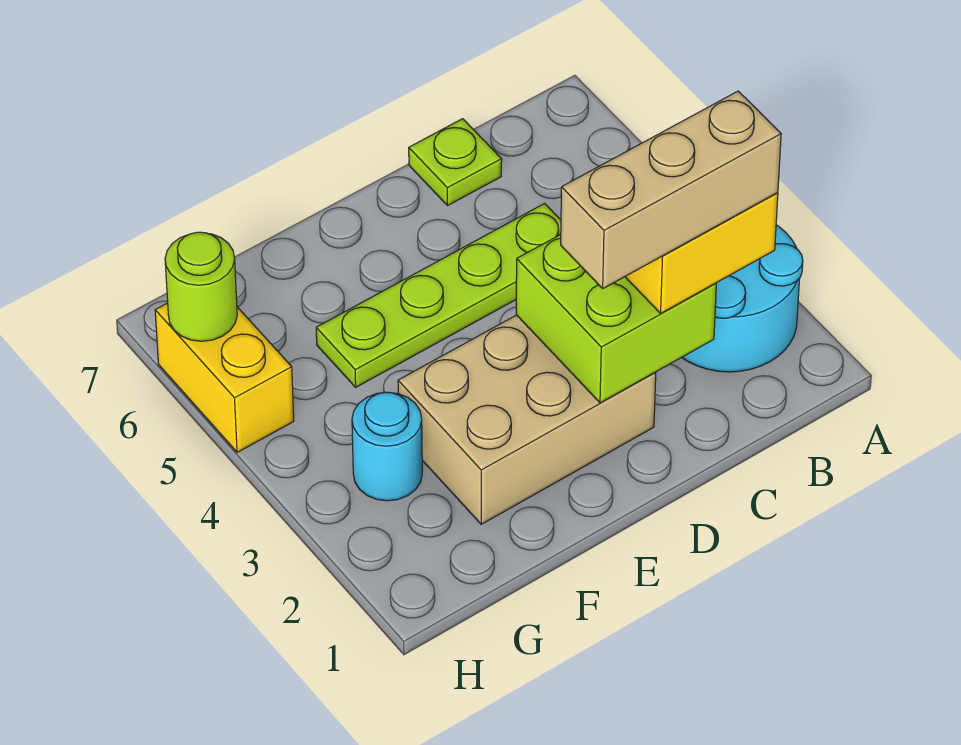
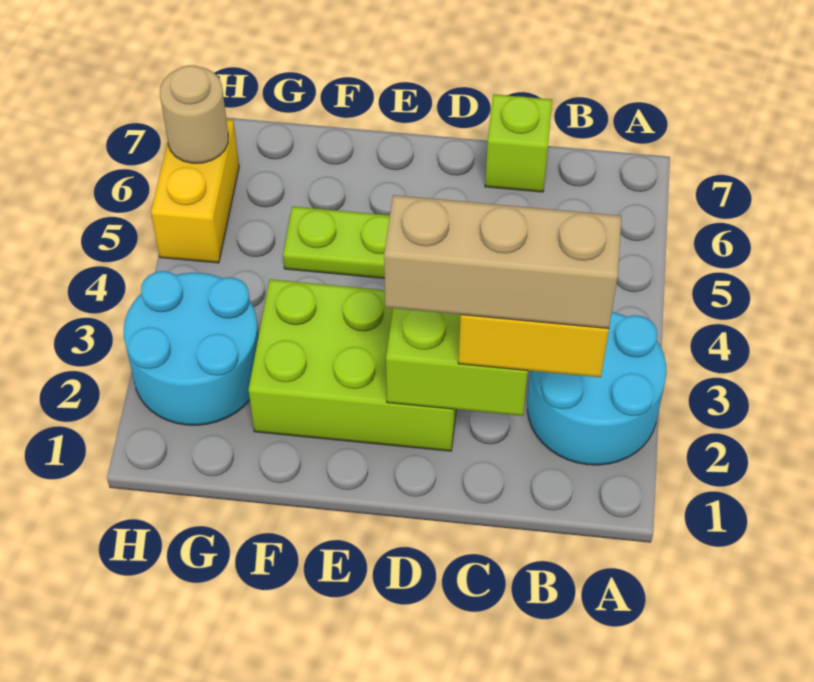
lime plate C7 level 1 -> lime brick C7 level 1
tan brick D2:F3 level 1 -> lime brick D2:F3 level 1
cyan round brick G3 level 1 -> cyan round brick G2:H3 level 1
lime round brick H6 level 2 -> tan round brick H6 level 2

